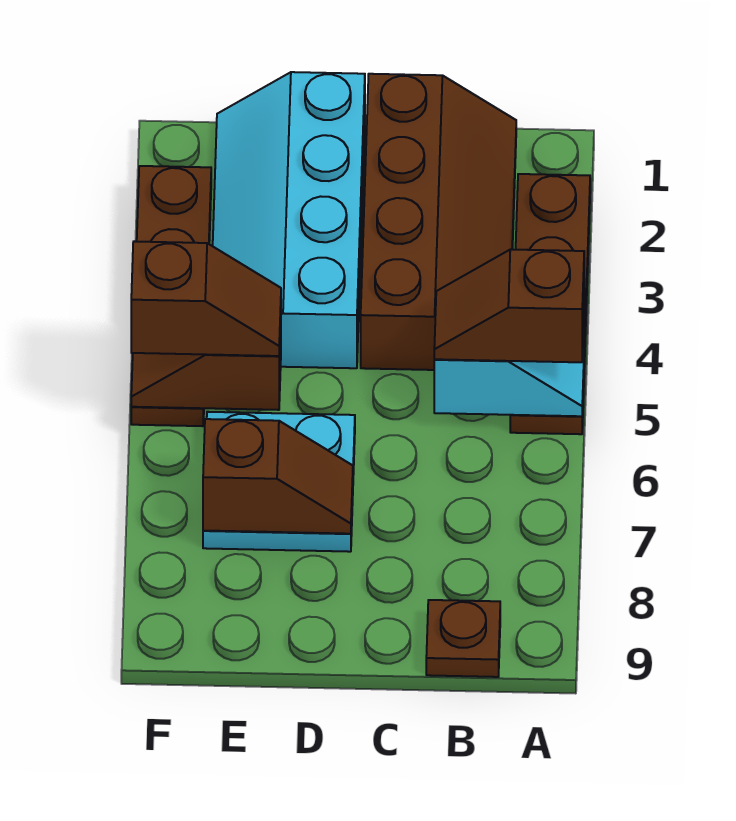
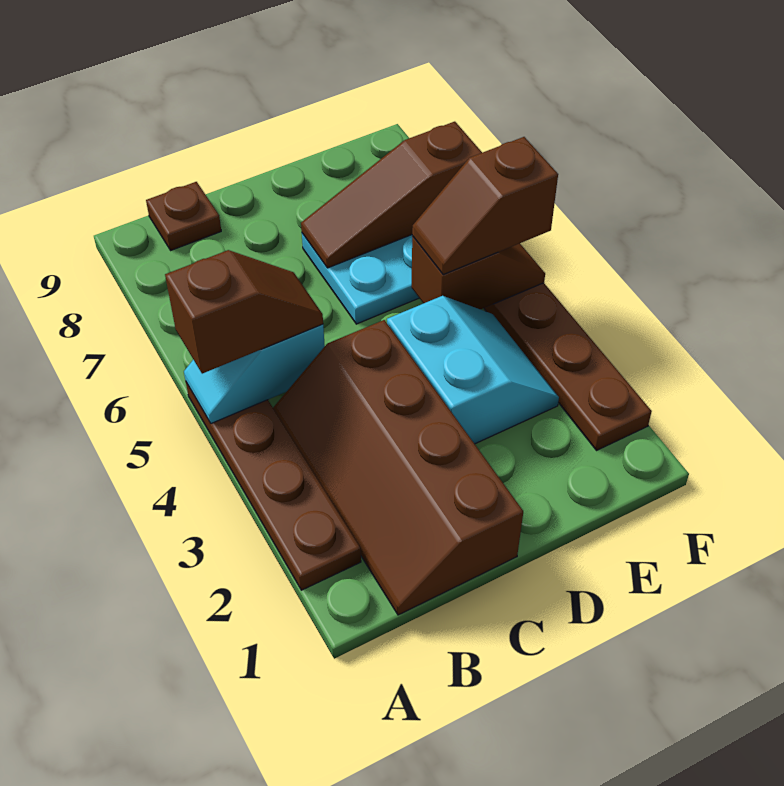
cyan slope D1:E4 level 1 top D -> cyan slope D3:E4 level 1 top D
brown slope D7:E7 level 2 top E -> brown slope D7:F7 level 2 top F

